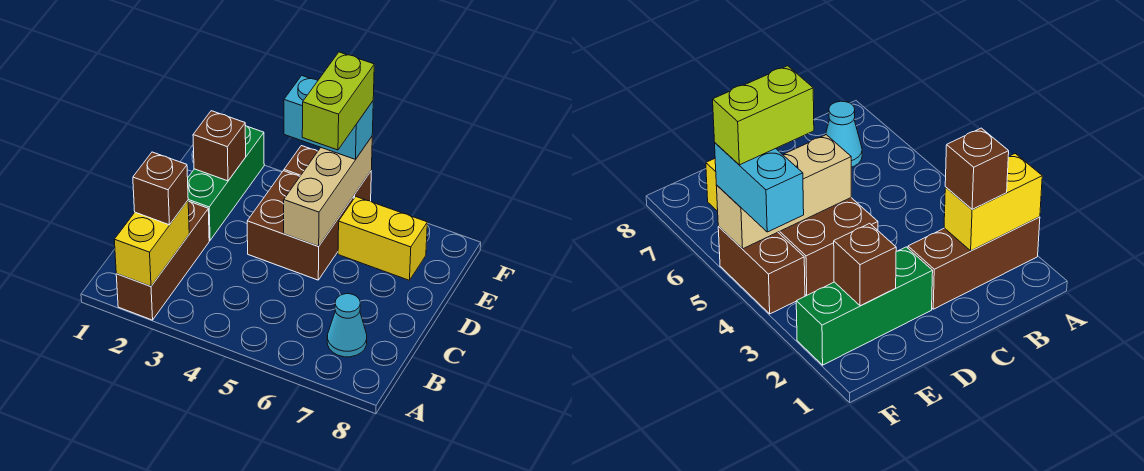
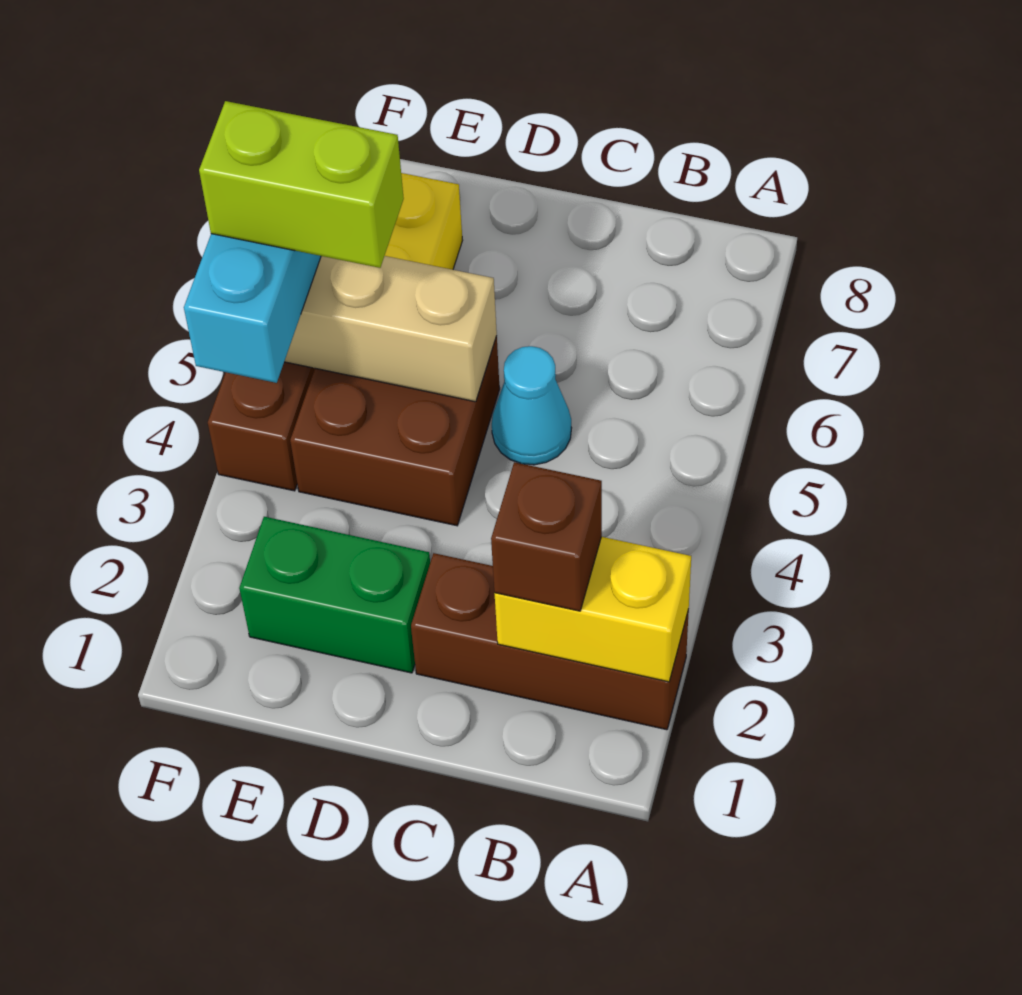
cyan cone B7 level 1 -> cyan cone C5 level 1
green brick D2:F2 level 1 -> green brick D2:E2 level 1
brown brick E2 level 2 -> none

